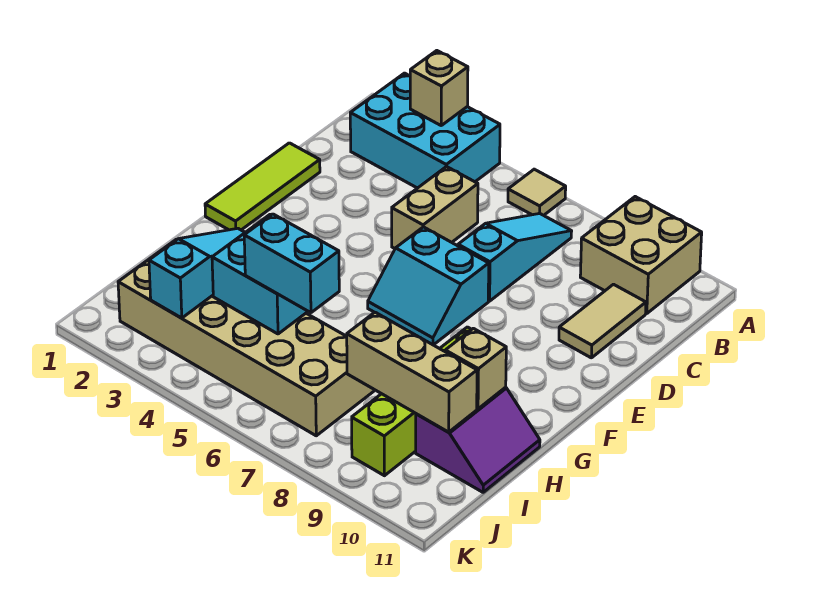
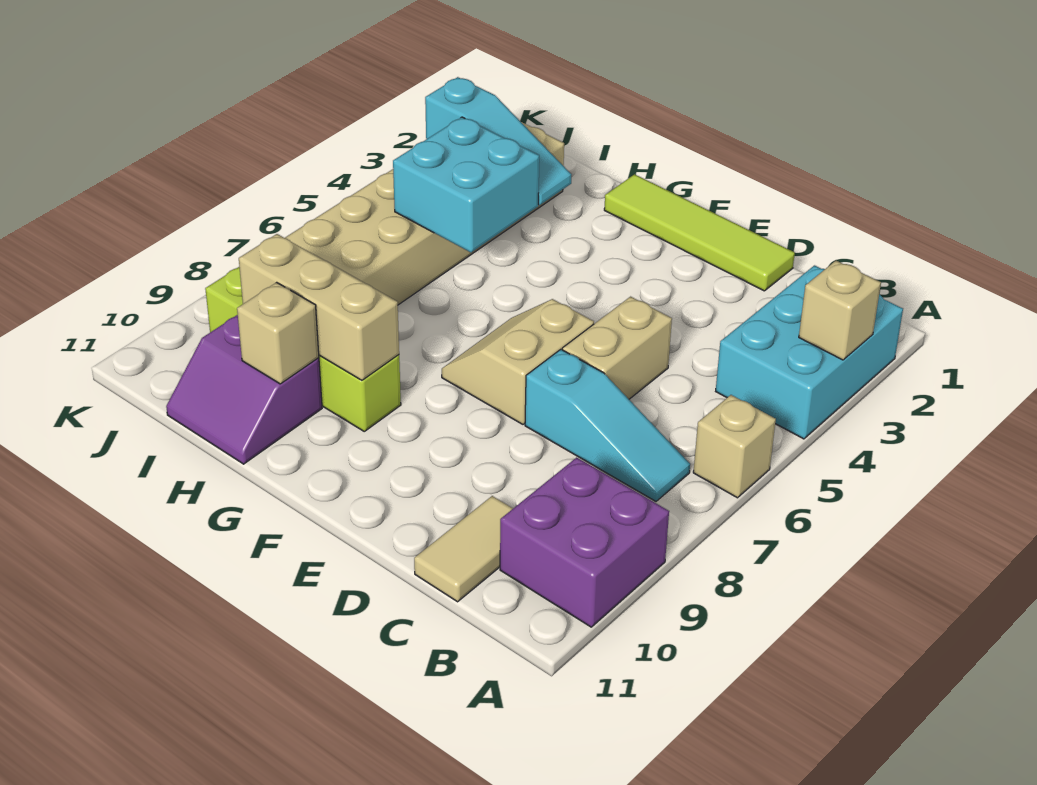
tan tile A6 level 1 -> tan brick A6 level 1
tan brick A9:B10 level 1 -> purple brick A9:B10 level 1
tan brick C5:D5 level 1 -> tan brick D5:D6 level 1
tan tile C10:D10 level 1 -> tan tile C10:C11 level 1
lime tile D1:F1 level 1 -> lime tile D1:G1 level 1
cyan slope E6:F7 level 1 top E -> tan slope E6:F7 level 1 top E
cyan brick I5:I6 level 3 -> none
tan brick I8:I10 level 2 -> tan brick G9:I9 level 2

